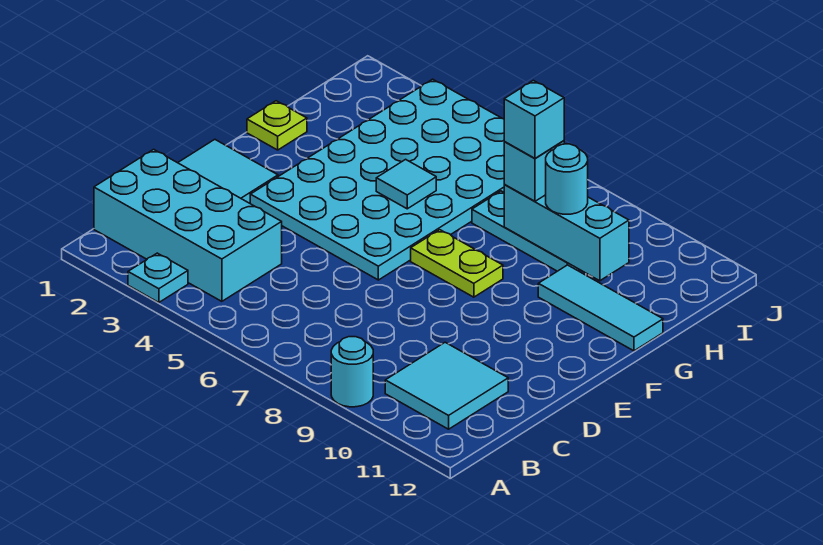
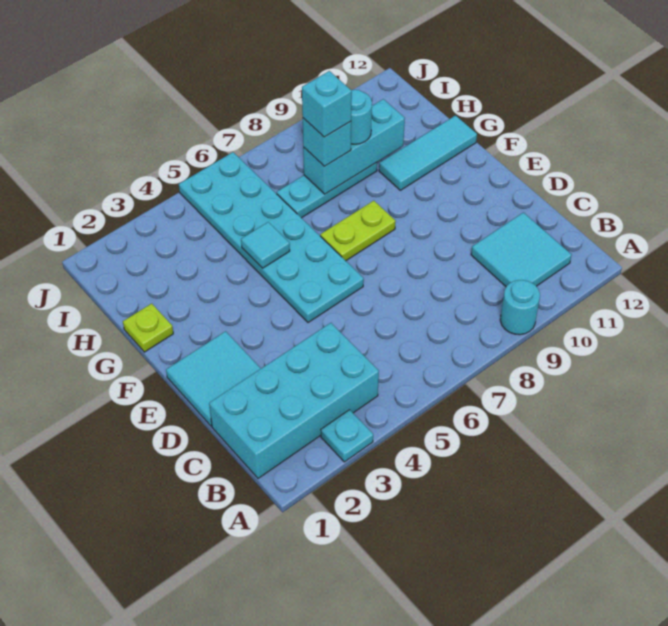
cyan plate E3:J6 level 1 -> cyan plate E5:J6 level 1

